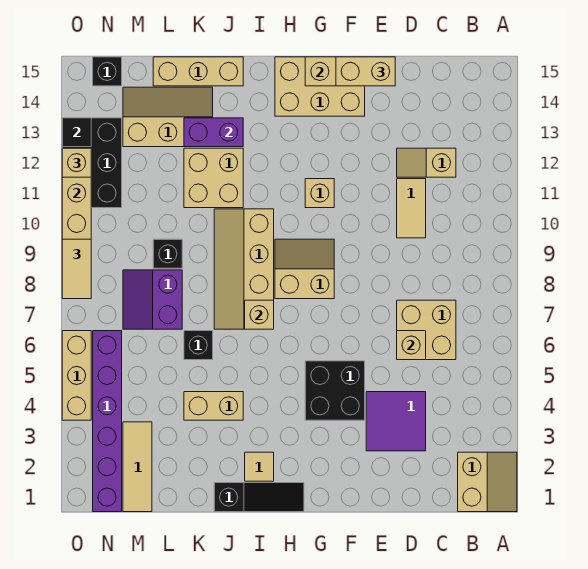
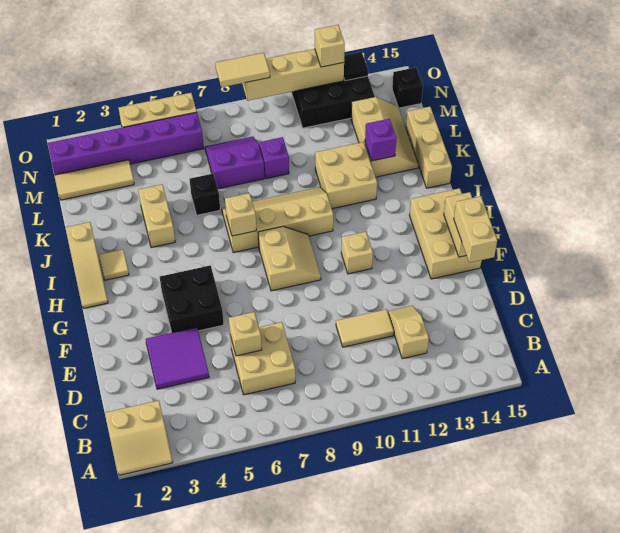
black slope H1:J1 level 1 top J -> tan slope H1:J1 level 1 top J
purple brick J13:K13 level 2 -> purple brick K13 level 2
black brick L9 level 1 -> purple brick L9 level 1

